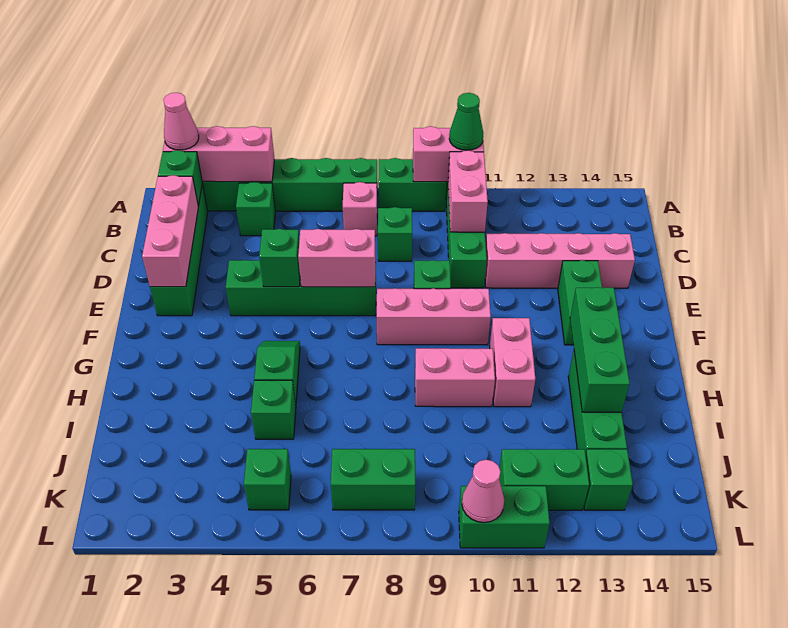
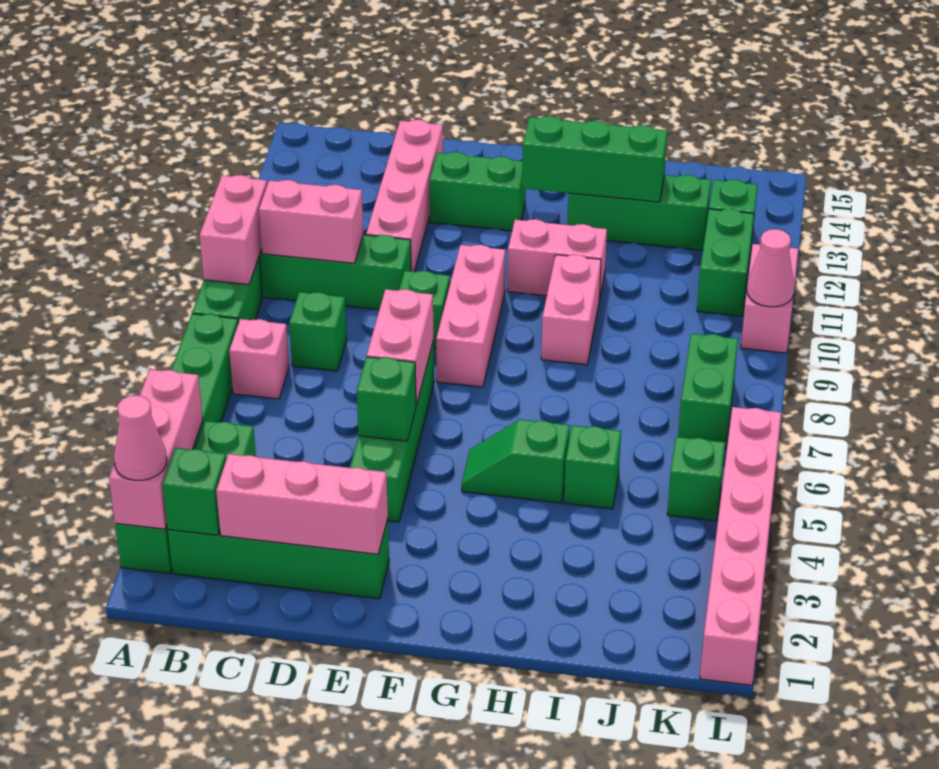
green cone A10 level 3 -> none
none -> pink brick L1:L6 level 1
green brick L10:L11 level 1 -> pink brick L10:L11 level 1

